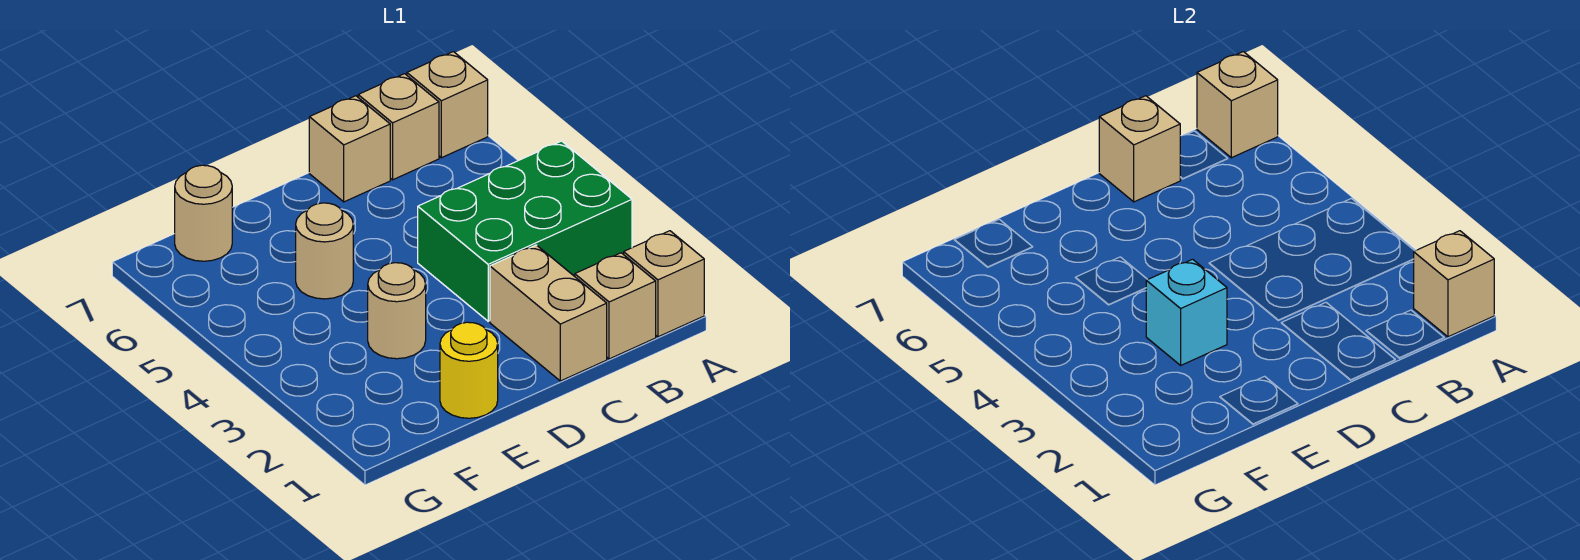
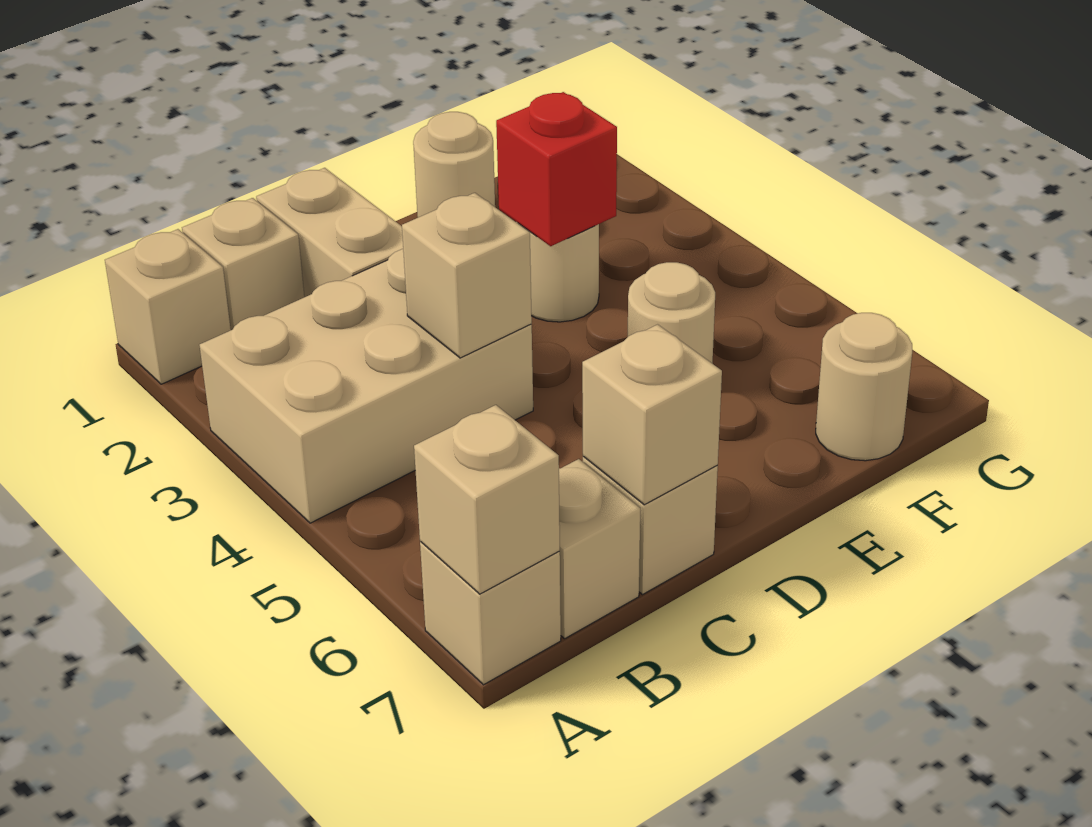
tan brick A1 level 2 -> tan brick C4 level 2
green brick A3:C4 level 1 -> tan brick A3:C4 level 1
yellow round brick E1 level 1 -> tan round brick E1 level 1
cyan brick E3 level 2 -> red brick E3 level 2

